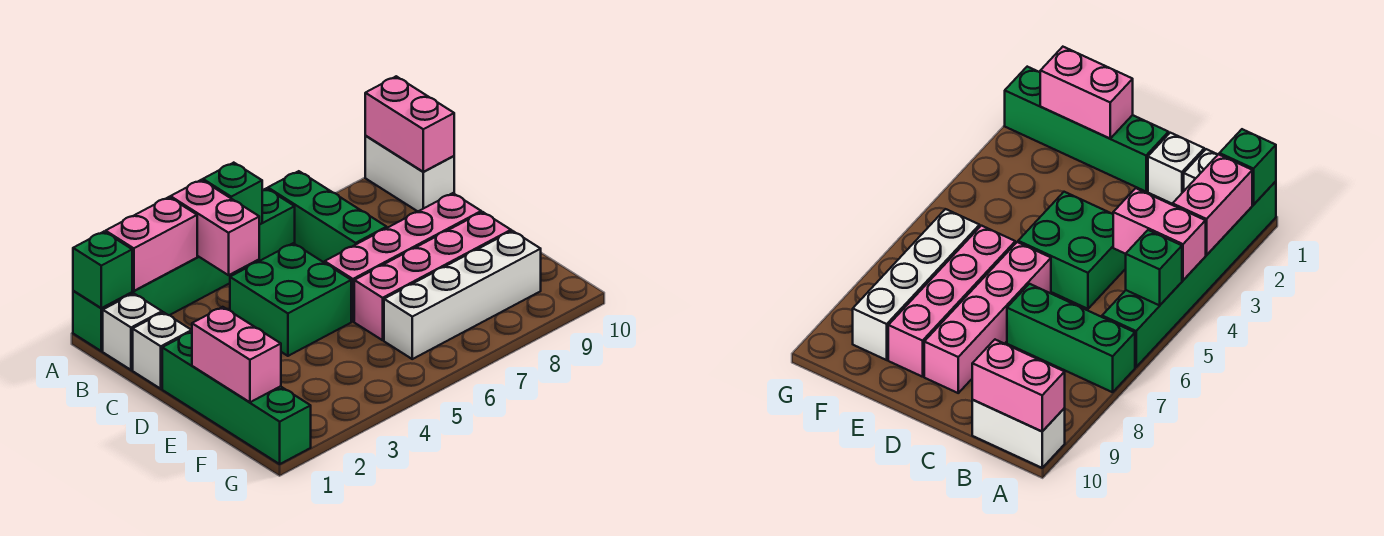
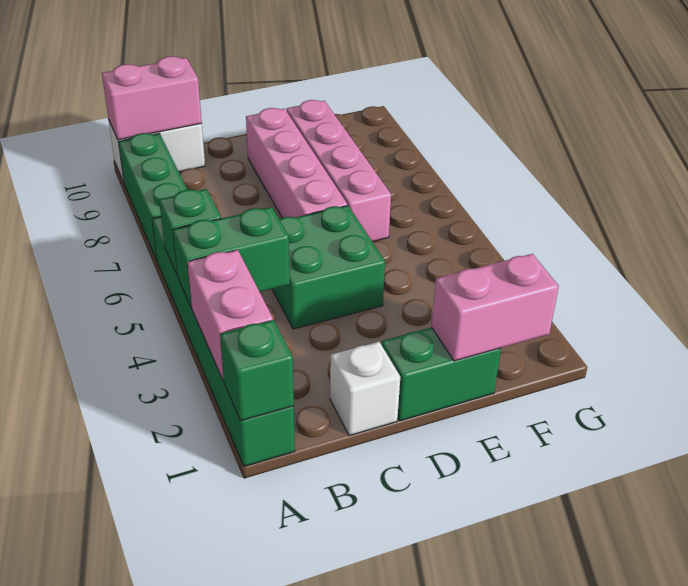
pink brick A4:B4 level 2 -> green brick A4:B4 level 2
green brick A7:C7 level 1 -> green brick A7:A9 level 1
white brick B1 level 1 -> none
green brick D1:G1 level 1 -> green brick D1:E1 level 1
white brick F6:F9 level 1 -> none

